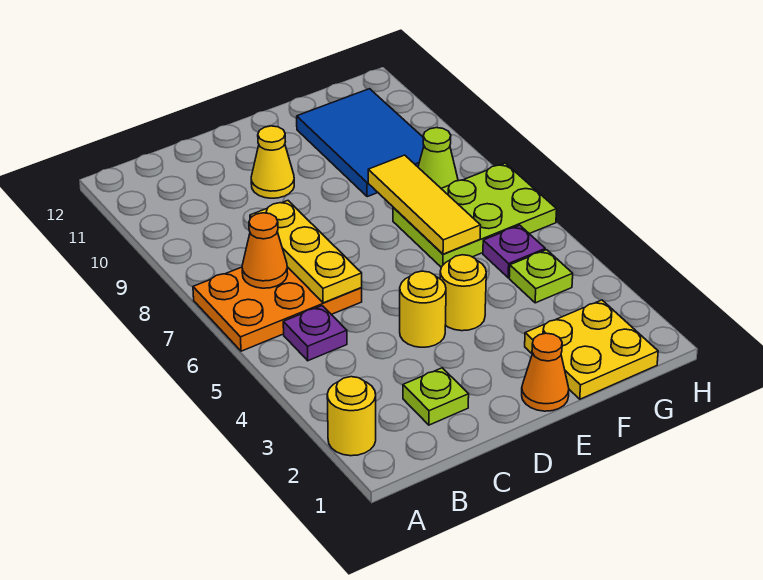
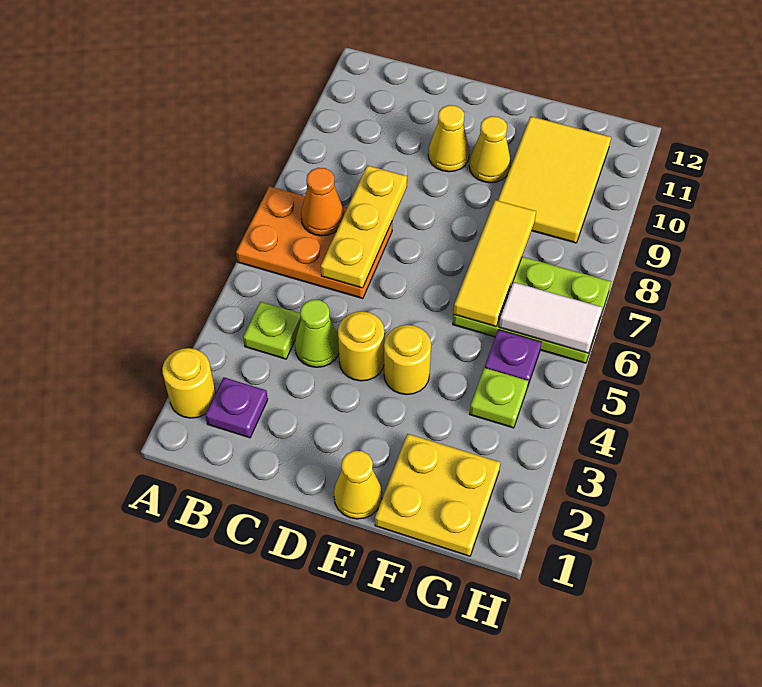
purple plate B5 level 1 -> purple plate B2 level 1
lime plate C2 level 1 -> lime plate B4 level 1
orange cone E1 level 1 -> yellow cone E1 level 1
none -> yellow cone E10 level 1
blue tile F9:G11 level 1 -> yellow tile F9:G11 level 1
none -> white tile G6:H6 level 2
lime cone G8 level 1 -> lime cone C4 level 1

